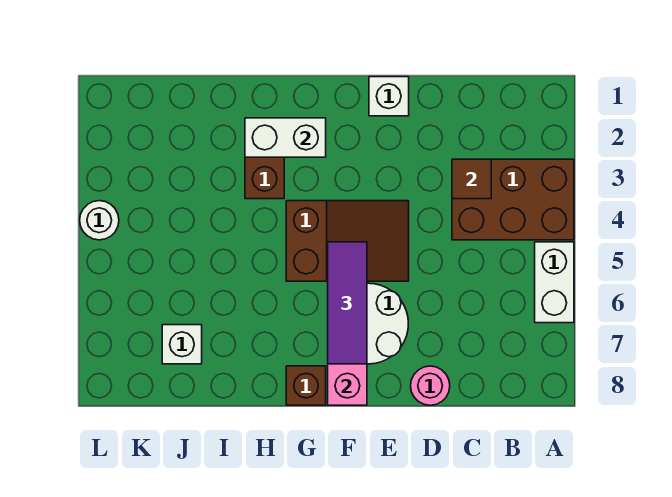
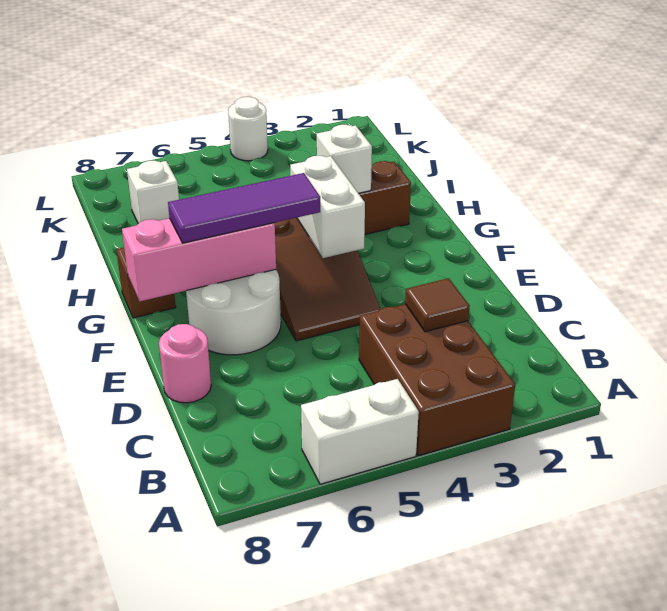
white brick E1 level 1 -> white brick H3 level 2
white brick G2:H2 level 2 -> white brick F4:G4 level 2

